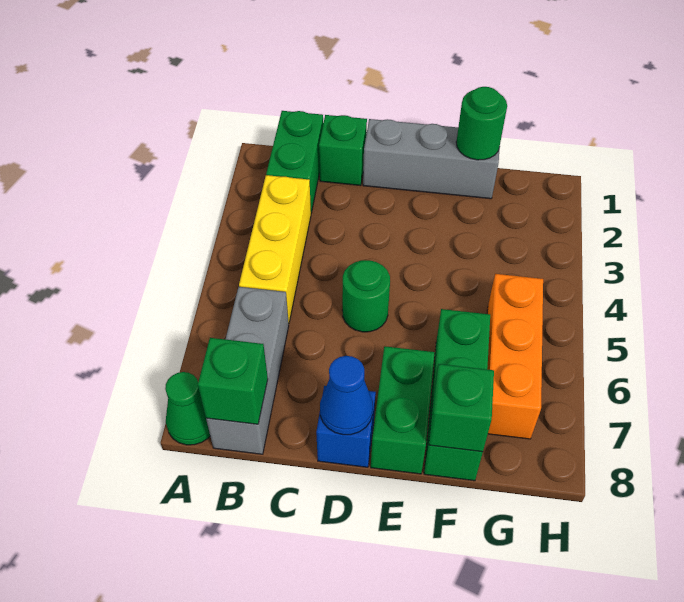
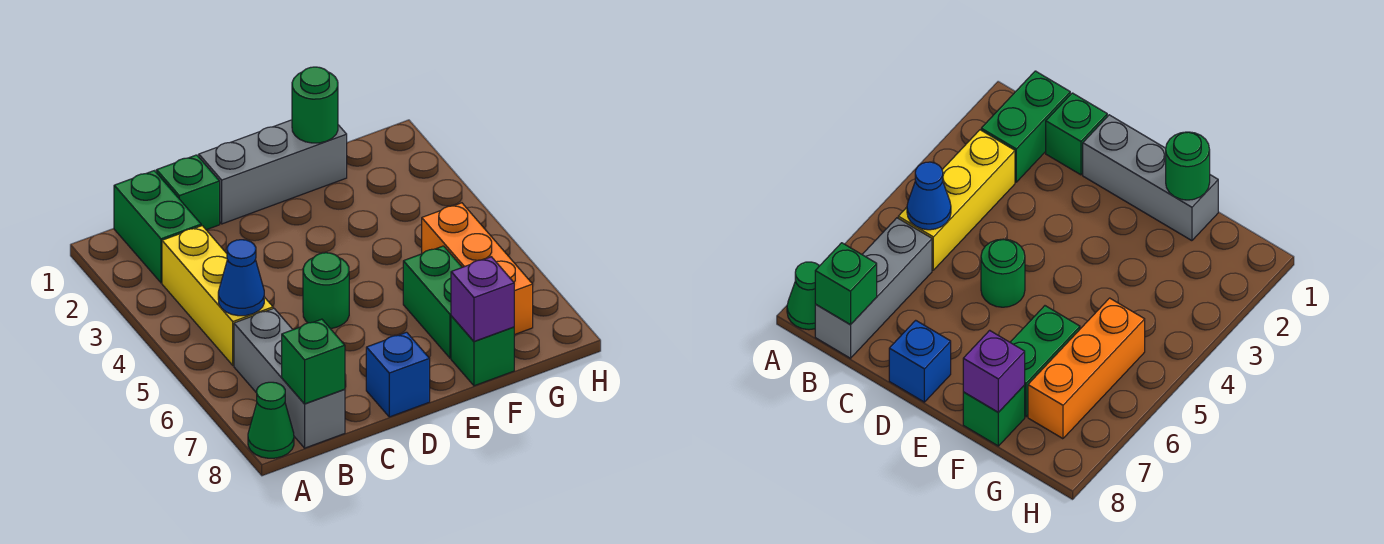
blue cone D8 level 2 -> blue cone B5 level 2
green brick E7:E8 level 1 -> none
green brick F8 level 2 -> purple brick F8 level 2

